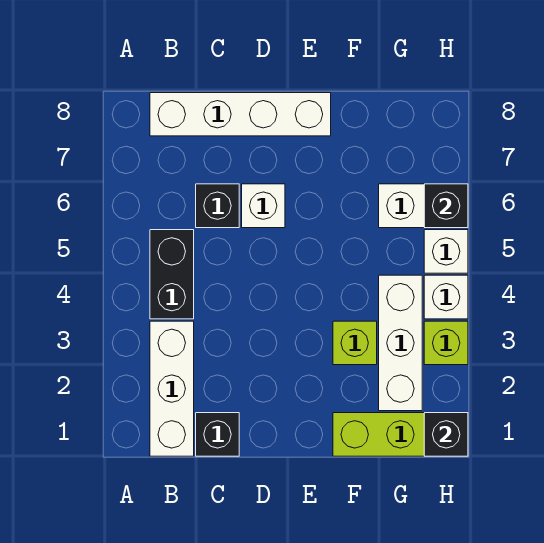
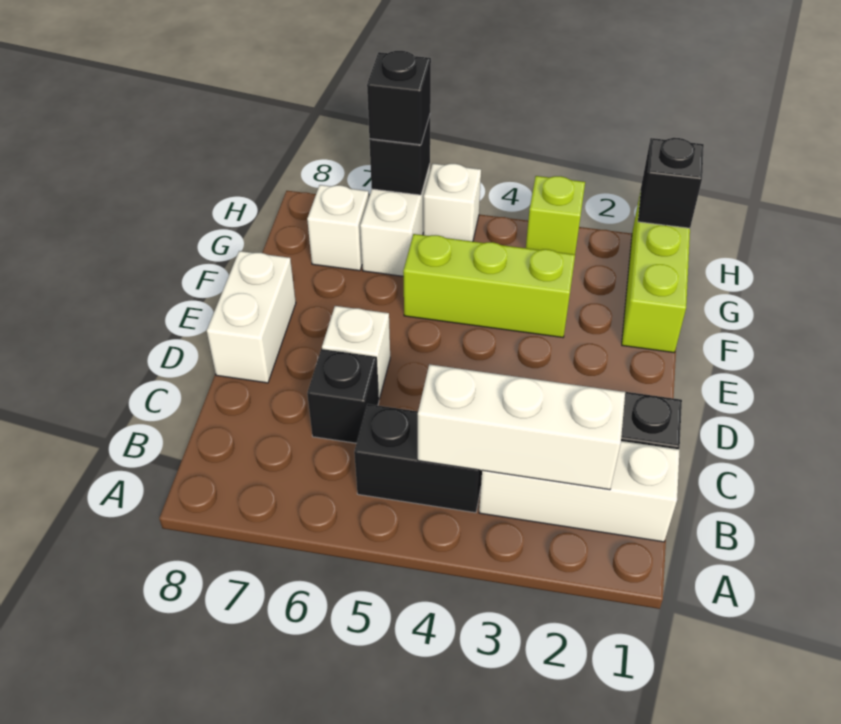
white brick B8:E8 level 1 -> white brick D8:E8 level 1
lime brick F3 level 1 -> lime brick F3:F5 level 1
white brick G2:G4 level 1 -> white brick B2:B4 level 2
white brick H4 level 1 -> white brick G7 level 1
none -> black brick H6 level 3

